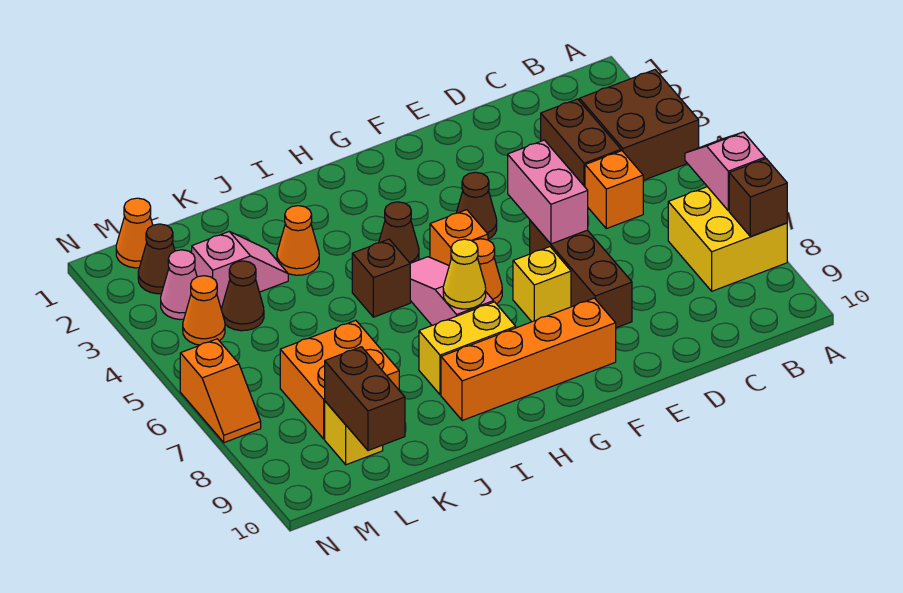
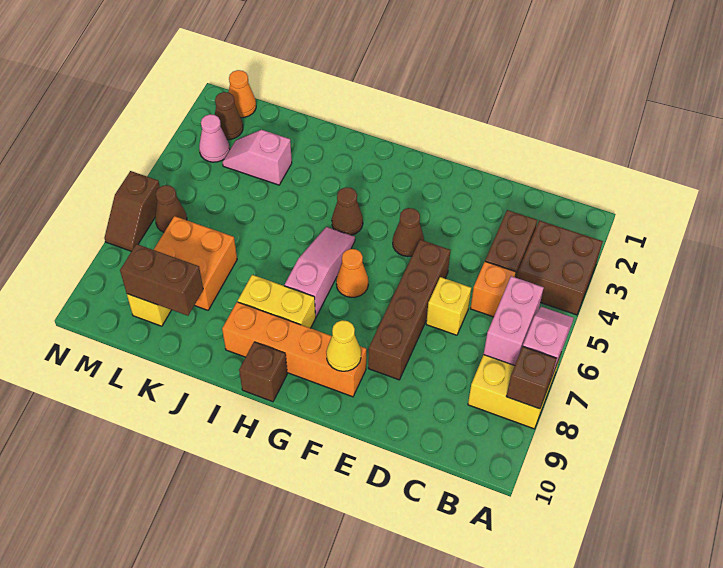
pink brick E5:E6 level 2 -> pink brick B6:B7 level 2
brown brick E6:E8 level 1 -> brown brick E5:E8 level 1
yellow brick F7 level 1 -> yellow brick D6 level 1
orange brick G5 level 1 -> none
yellow cone H7 level 2 -> yellow cone F9 level 2
brown brick I5 level 1 -> brown brick H10 level 1
orange cone J3 level 1 -> none
pink slope K3:L3 level 1 top L -> pink slope K3:L3 level 1 top K
brown cone L4 level 1 -> brown cone M6 level 1
brown brick L9:L10 level 2 -> brown brick K9:L9 level 2
orange cone M4 level 1 -> none
orange slope N6:N7 level 1 top 6 -> brown slope N6:N7 level 1 top 6

